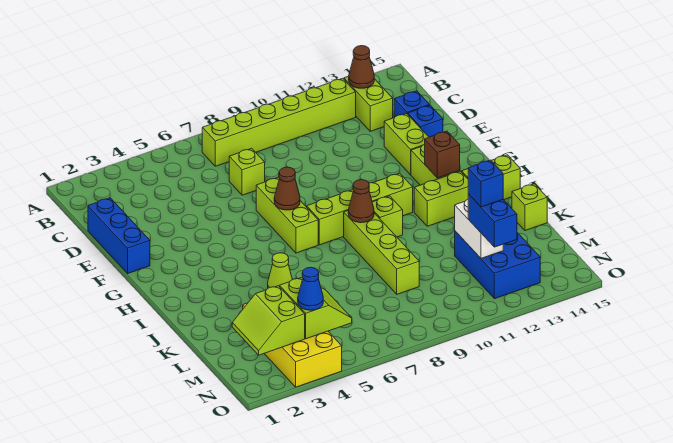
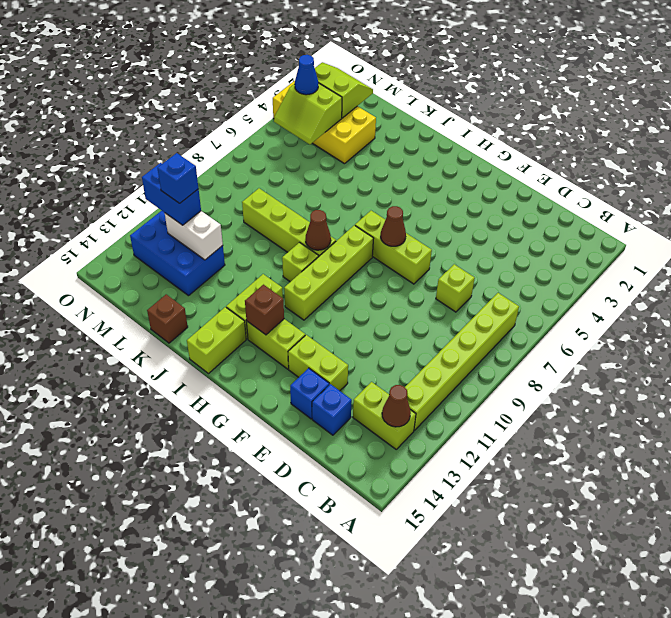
blue brick D1:F1 level 1 -> none
lime cone J5 level 1 -> none
lime brick K15 level 1 -> brown brick K15 level 1

